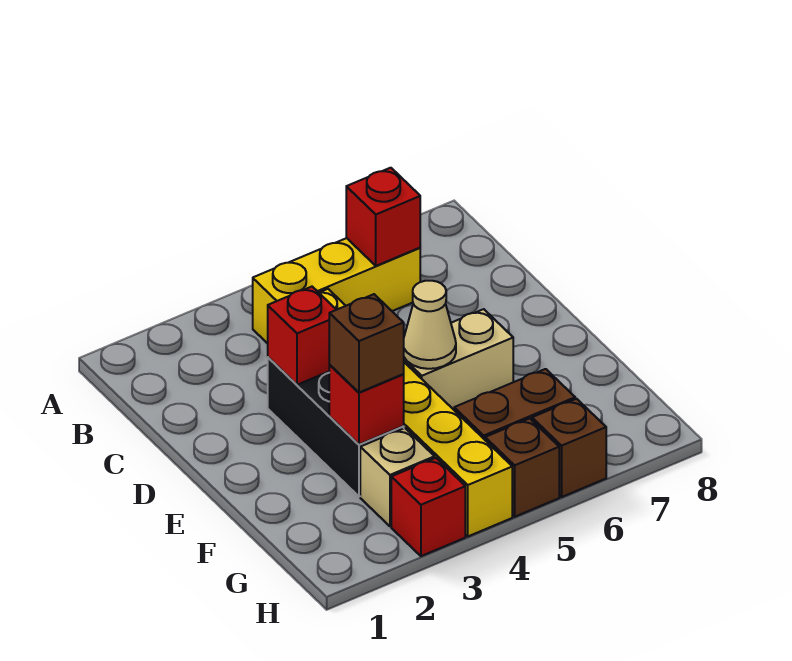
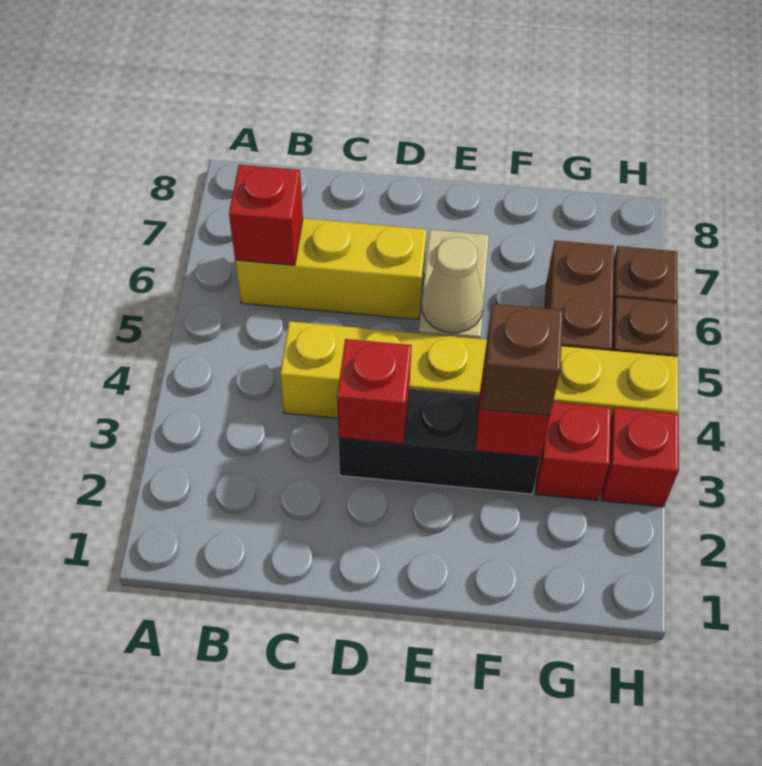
yellow brick B4:B6 level 1 -> yellow brick B6:D6 level 1
tan brick G3 level 1 -> red brick G3 level 1

